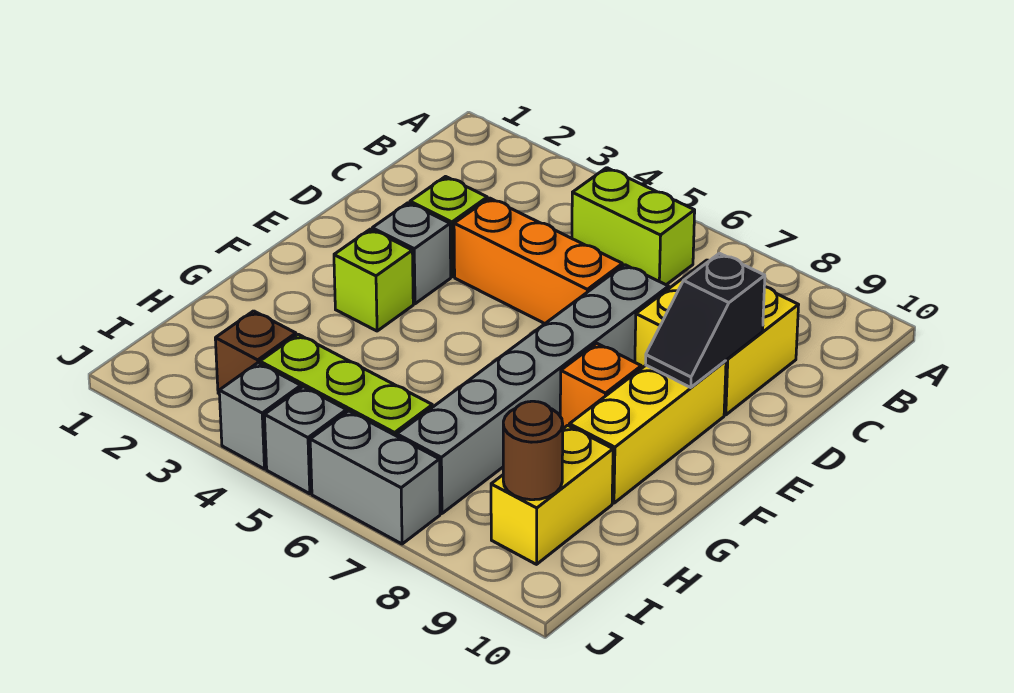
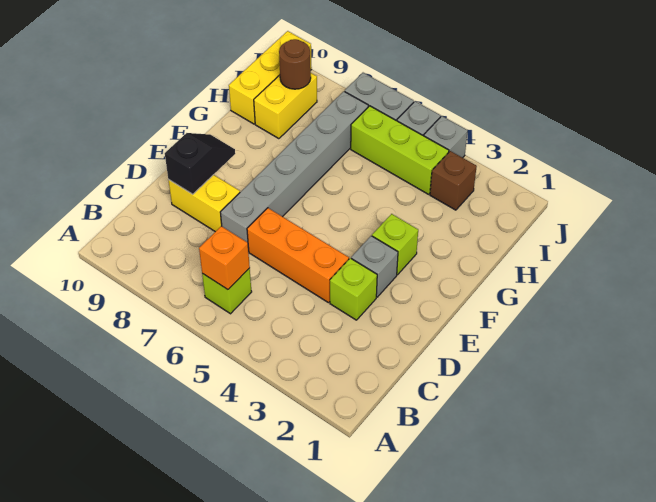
lime brick B5:B6 level 1 -> lime brick B6 level 1
yellow brick C8:D9 level 1 -> yellow brick D8:D9 level 1
yellow brick E9:G9 level 1 -> yellow brick H10:J10 level 1
orange brick F8 level 1 -> orange brick B6 level 2

